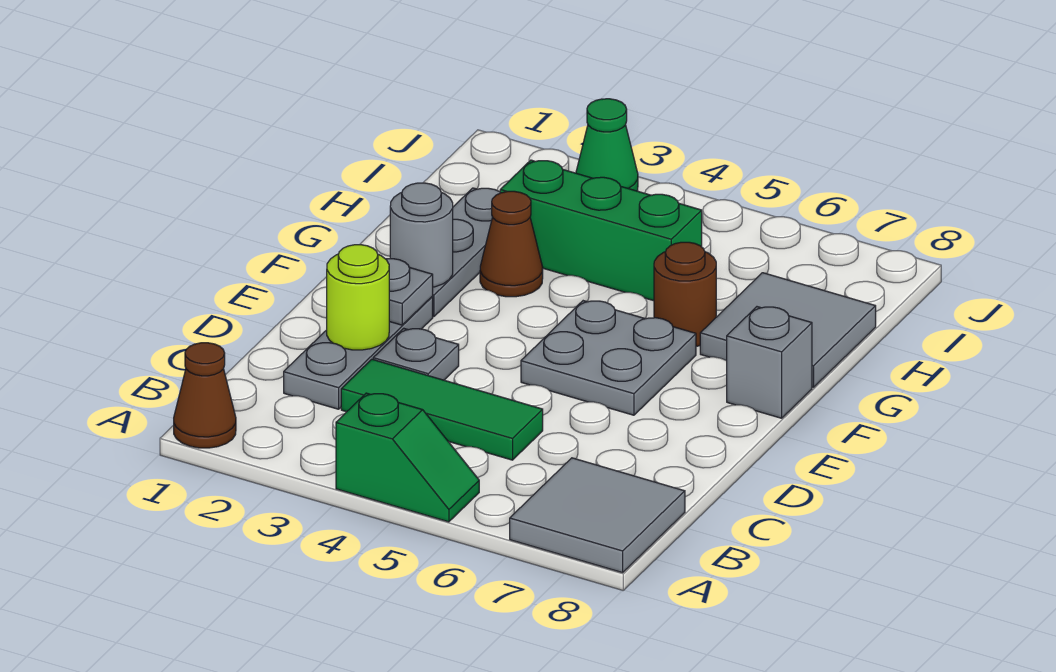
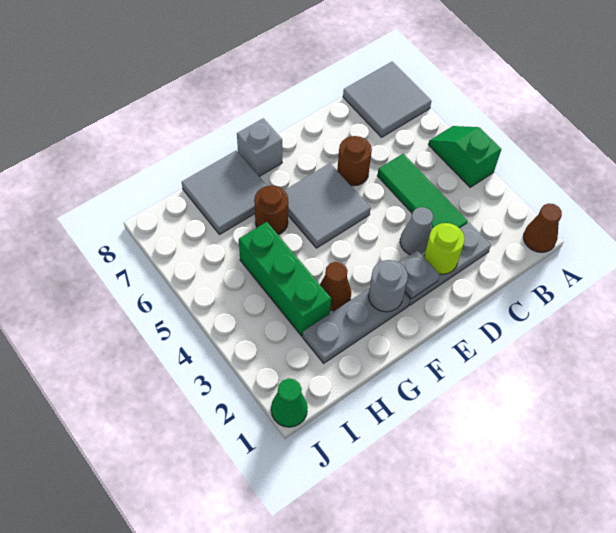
grey plate D3 level 1 -> grey cone D3 level 1
none -> brown round brick D6 level 1
grey plate E5:F6 level 1 -> grey tile E5:F6 level 1
green cone J3 level 1 -> green cone J1 level 1

